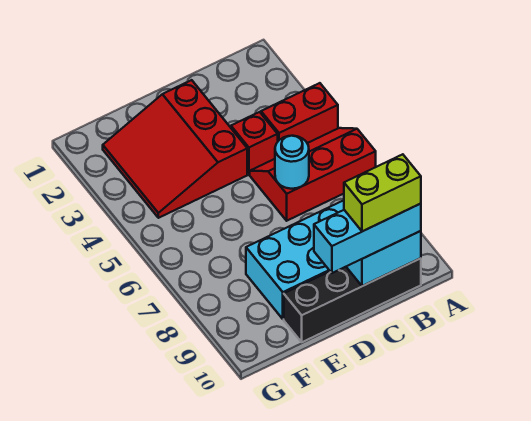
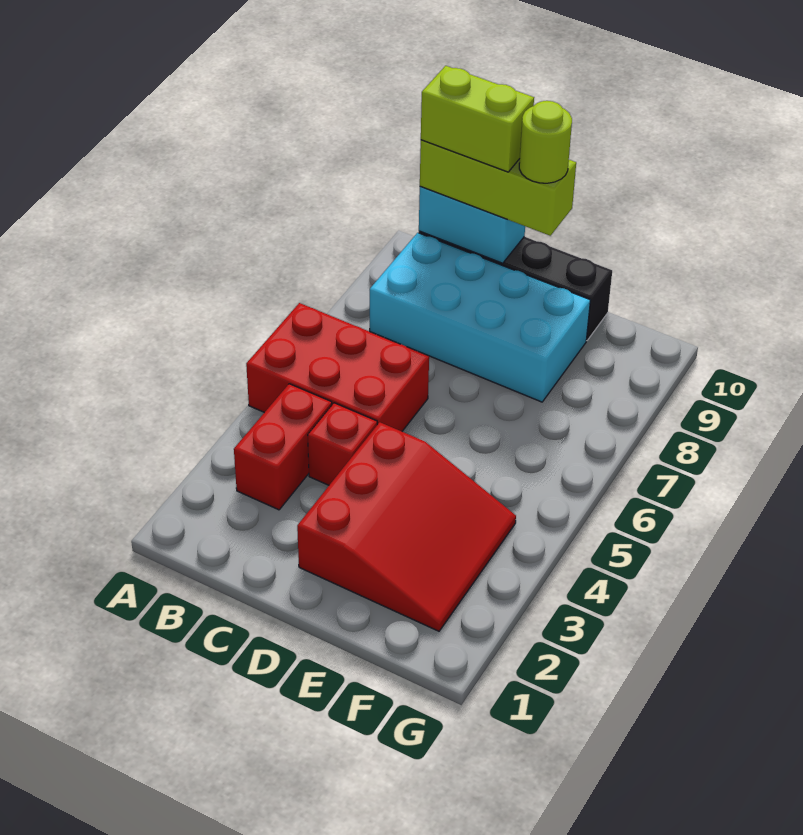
red brick A4:B4 level 1 -> red brick B3:B4 level 1
red slope A5:C6 level 1 top 6 -> red brick A5:C6 level 1
cyan brick B10:D10 level 3 -> lime brick B10:D10 level 3
cyan round brick C6 level 2 -> none
none -> lime round brick D10 level 4

